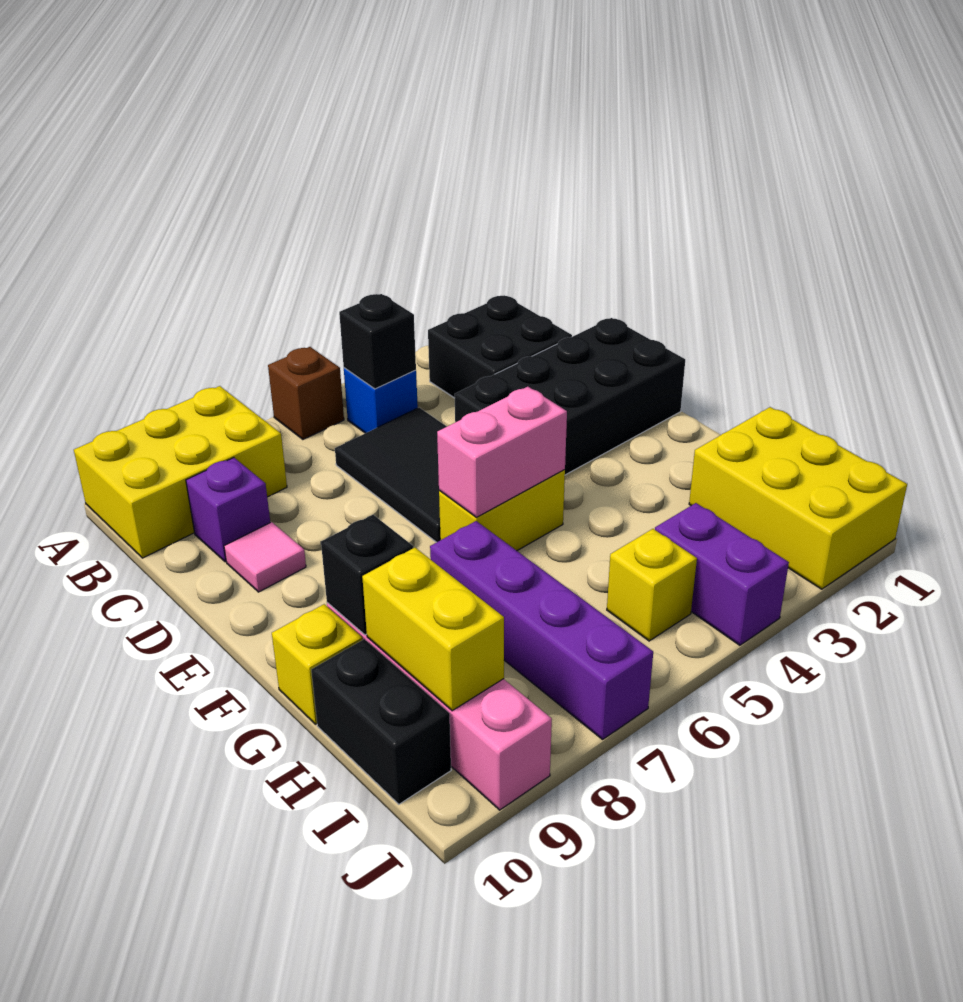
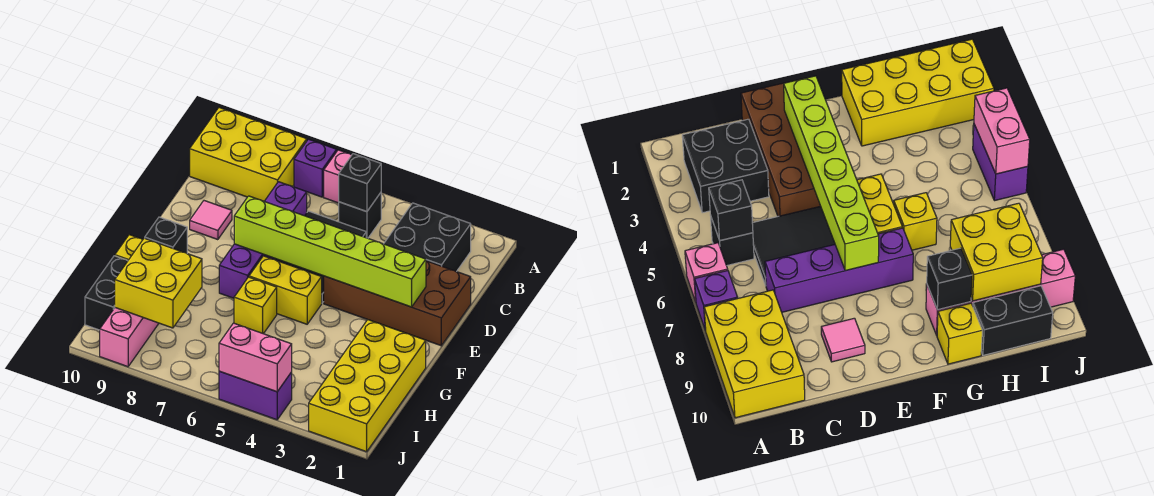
brown brick A6 level 1 -> pink brick A6 level 1
blue brick B5 level 1 -> black brick B5 level 1
purple brick C9 level 1 -> purple brick A7 level 1
black brick D1:E4 level 1 -> brown brick D1:E4 level 1
none -> lime brick E2:E7 level 2
pink brick F5:F6 level 2 -> pink brick J4:J5 level 2
purple brick G7:J7 level 1 -> purple brick C7:F7 level 1
yellow brick H1:J2 level 1 -> yellow brick G1:J2 level 1
yellow brick H9:I9 level 2 -> yellow brick H8:I9 level 2
purple brick I4:J4 level 1 -> purple brick J4:J5 level 1
yellow brick I5 level 1 -> yellow brick G6 level 1

